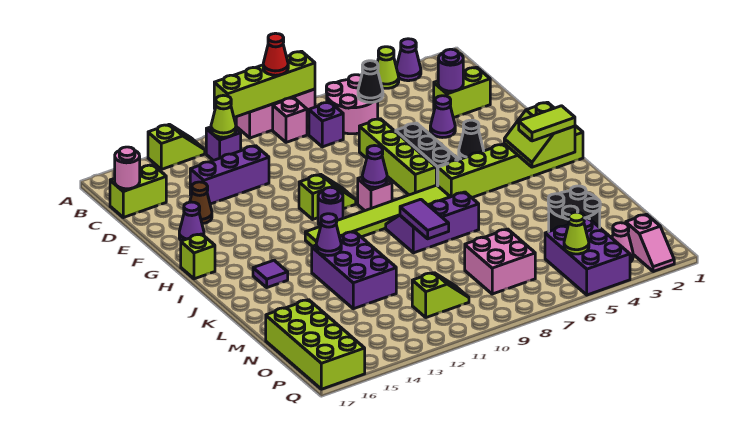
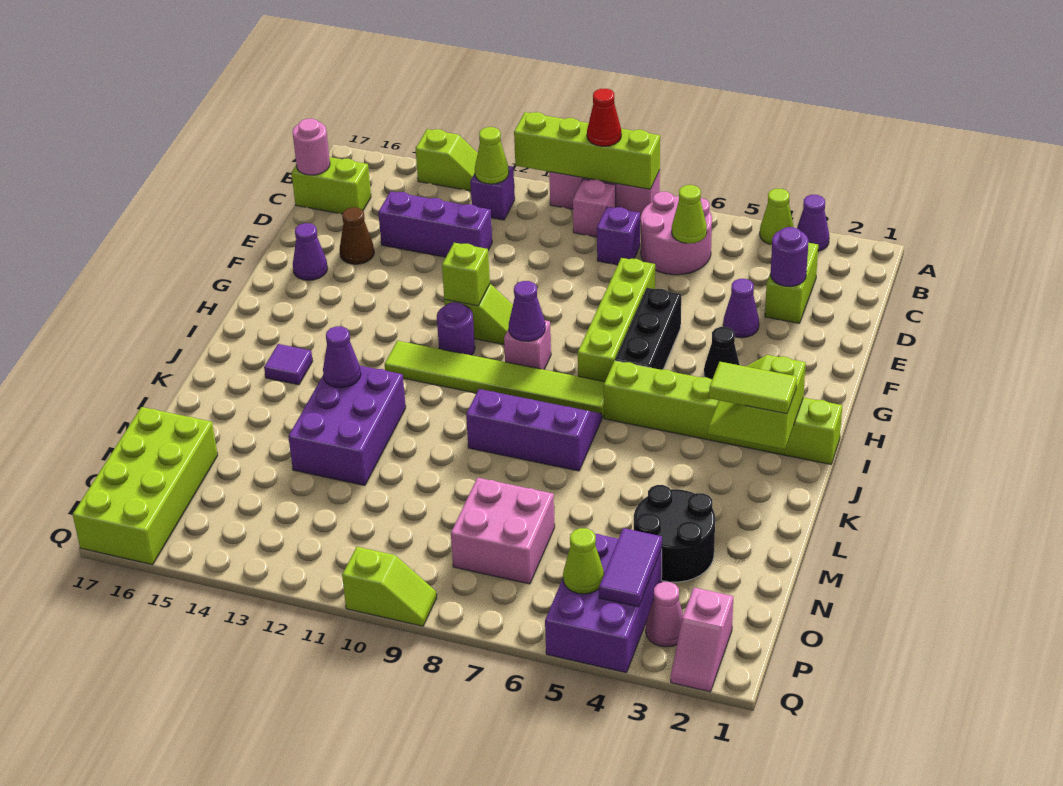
black cone C6 level 2 -> lime cone C6 level 2
lime brick D2:D3 level 1 -> lime brick C3:D3 level 1
lime brick H17 level 1 -> lime brick G11 level 2
purple tile K9:L9 level 2 -> purple tile O4:P4 level 2
lime slope O10:O11 level 1 top 11 -> lime slope Q9:Q10 level 1 top 10

